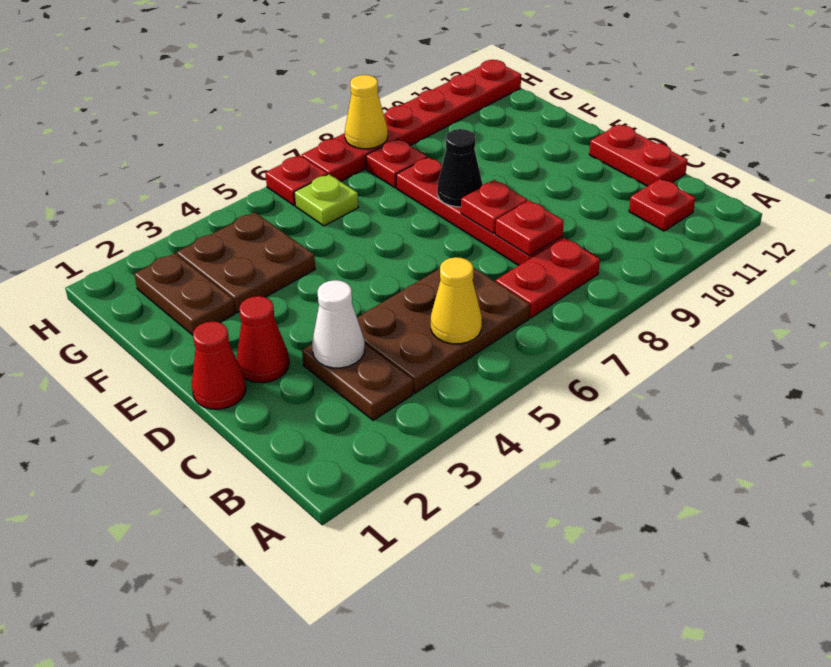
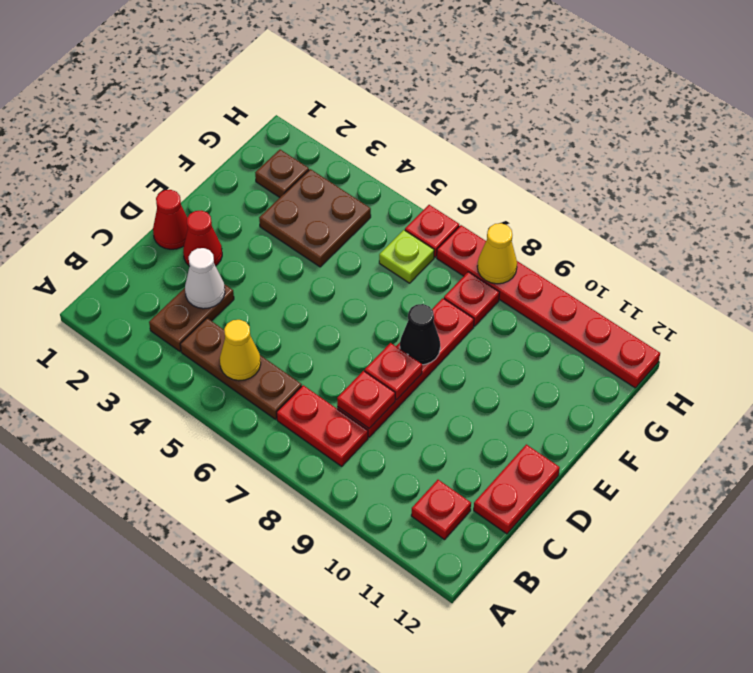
brown plate B4:C6 level 1 -> brown plate B4:B6 level 1
brown plate F2:G2 level 1 -> brown plate G2 level 1

